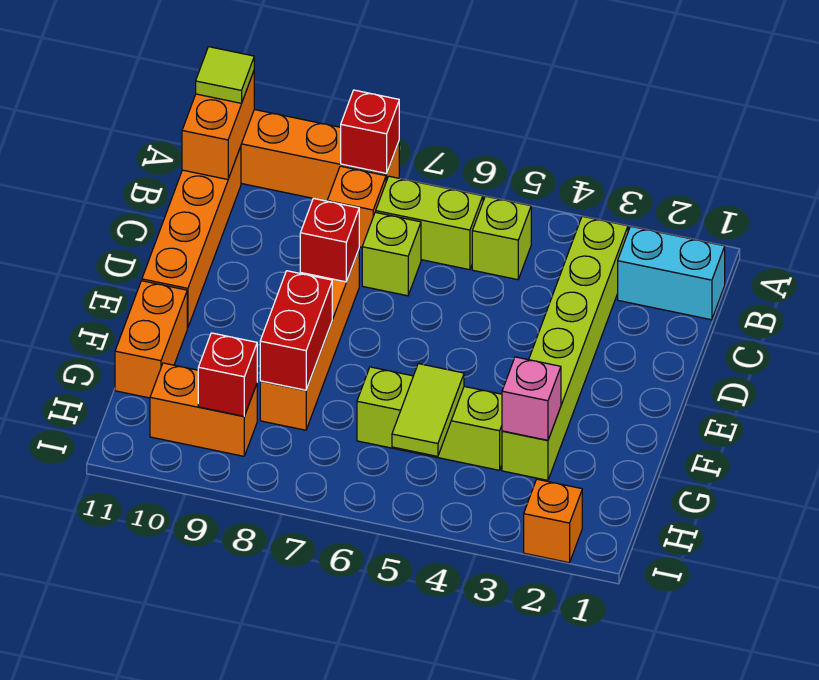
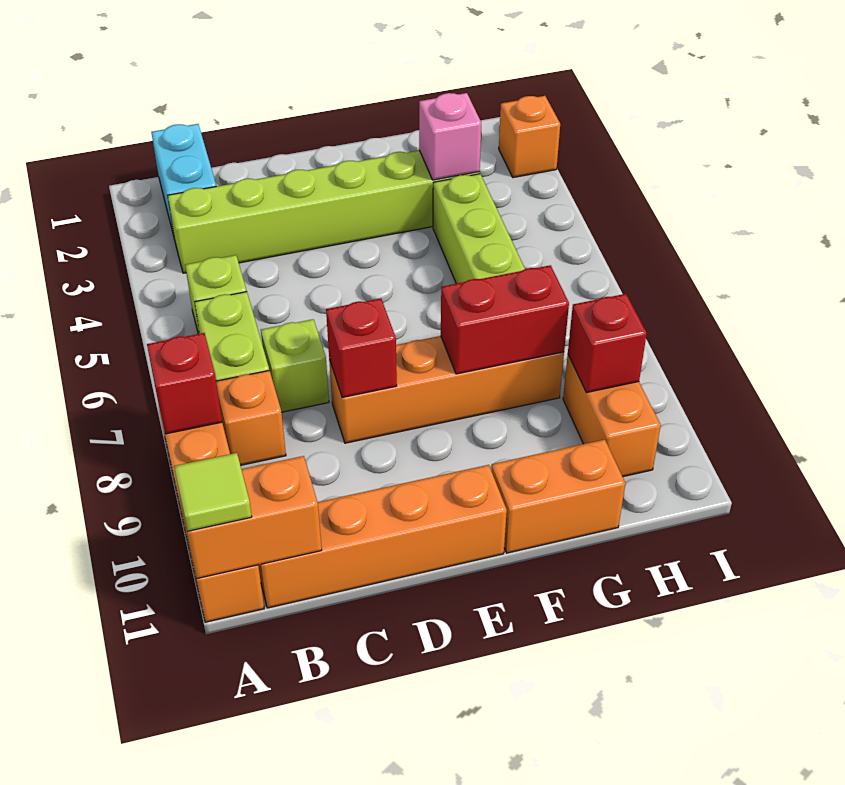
lime tile G5:H5 level 2 -> none

